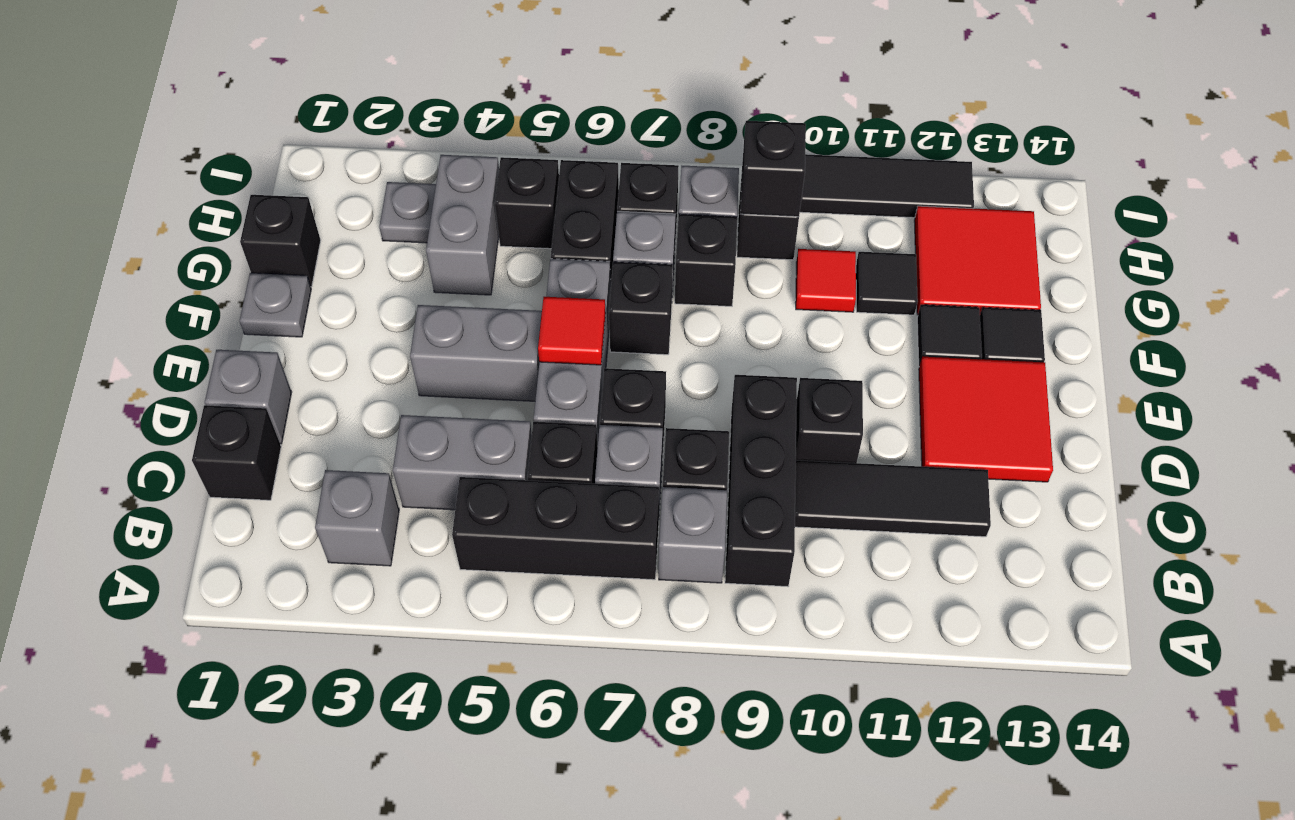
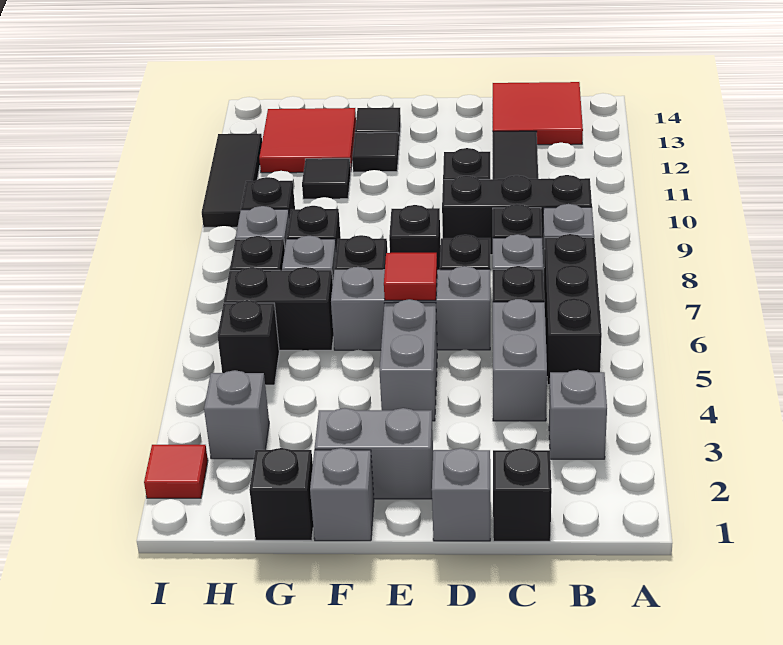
red tile D12:E13 level 1 -> red tile B13:C14 level 1
grey plate F1 level 1 -> grey brick F1 level 1
grey brick G4:H4 level 1 -> grey brick E2:F2 level 1
red tile G10 level 1 -> red tile I2 level 1
grey plate H3 level 1 -> grey brick H3 level 1
black brick H9 level 2 -> black brick E8 level 1

